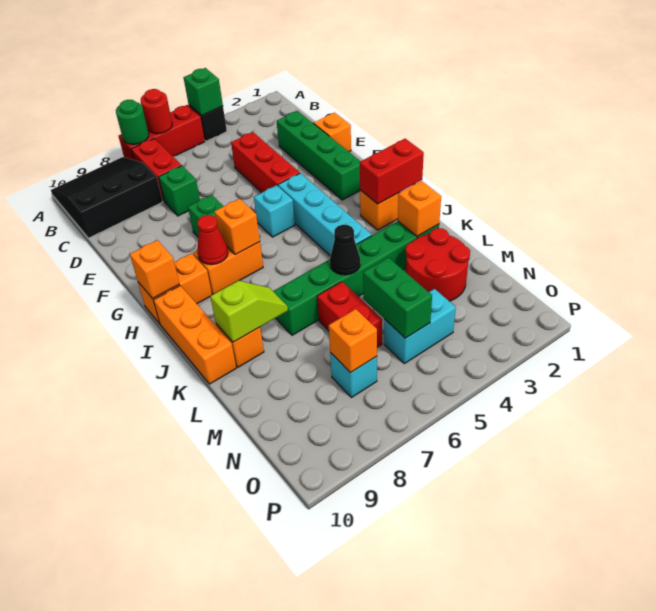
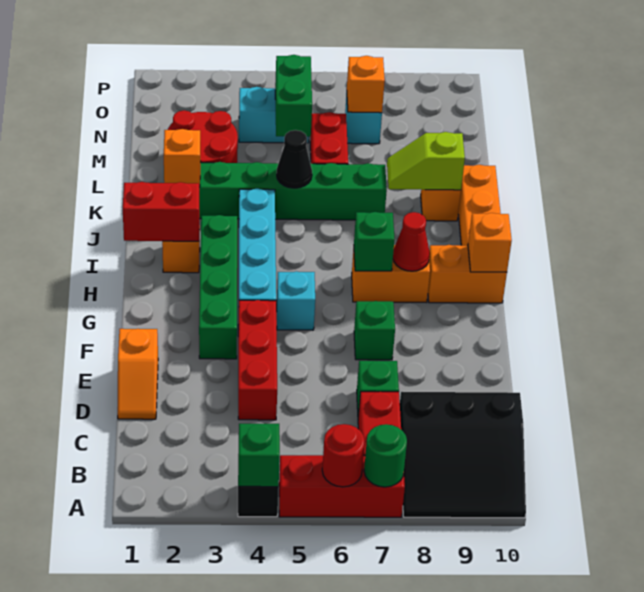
green brick D2:G2 level 1 -> green brick F3:I3 level 1
orange brick H7 level 2 -> green brick H7 level 2

